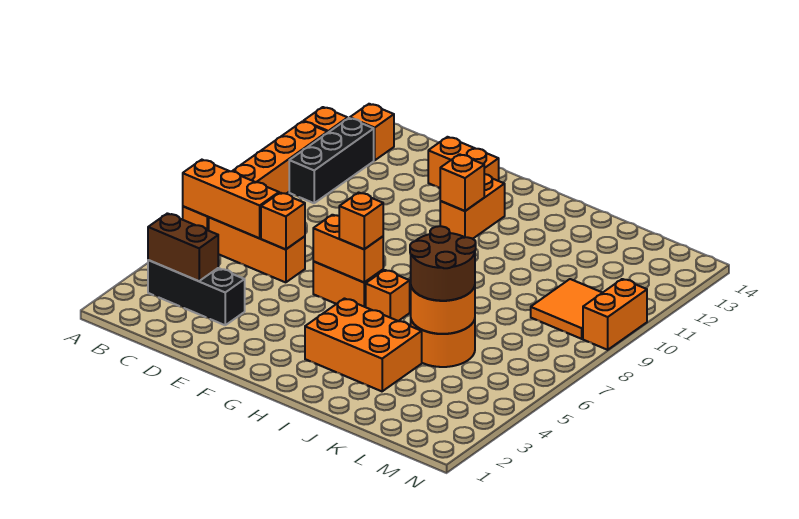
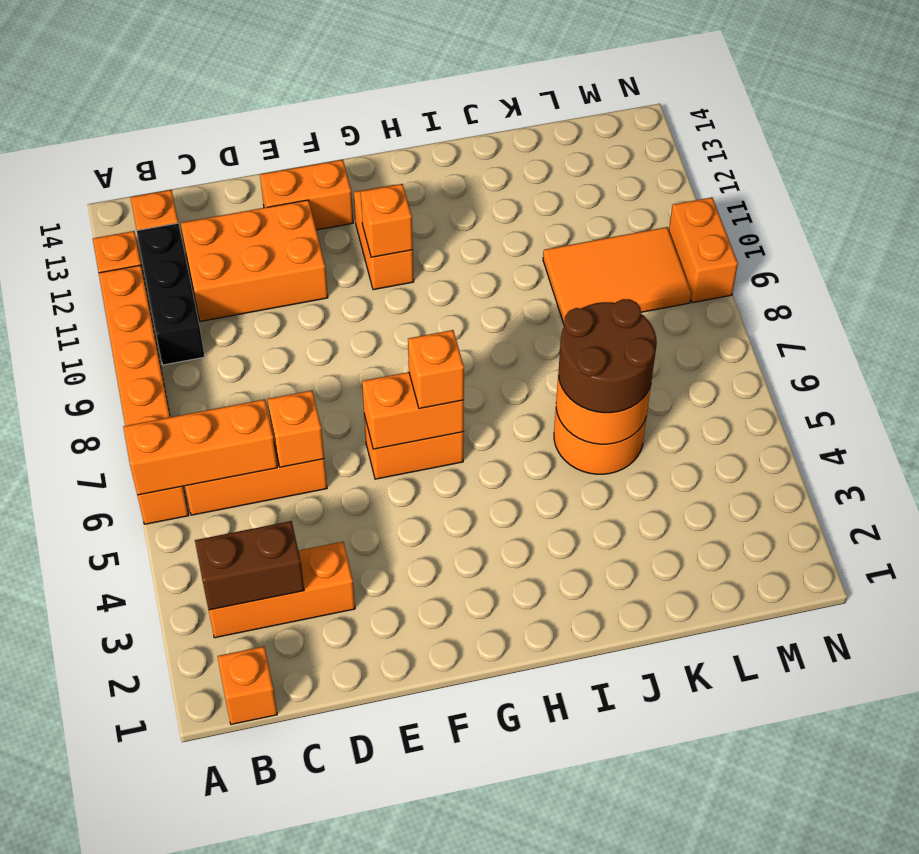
black brick B3:D3 level 1 -> orange brick B3:D3 level 1
orange brick H3:J4 level 1 -> orange brick C11:E12 level 1
orange brick H6 level 1 -> orange brick B1 level 1
orange tile L9:M10 level 1 -> orange tile K9:M10 level 1

